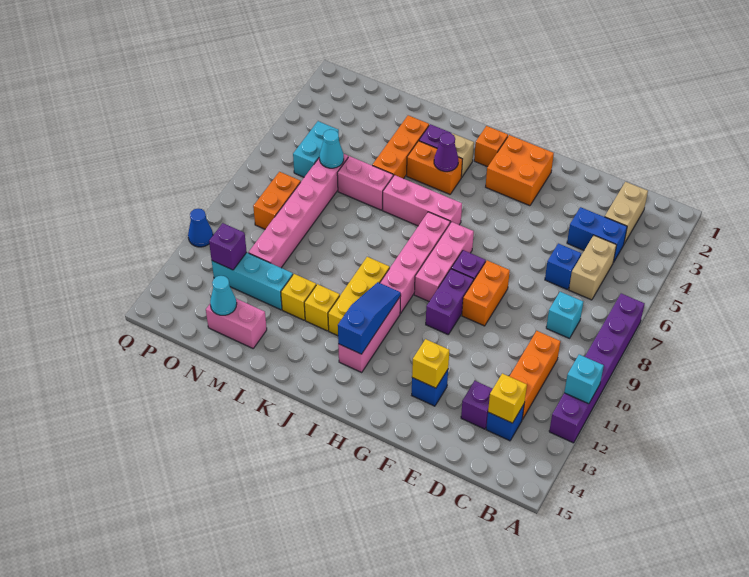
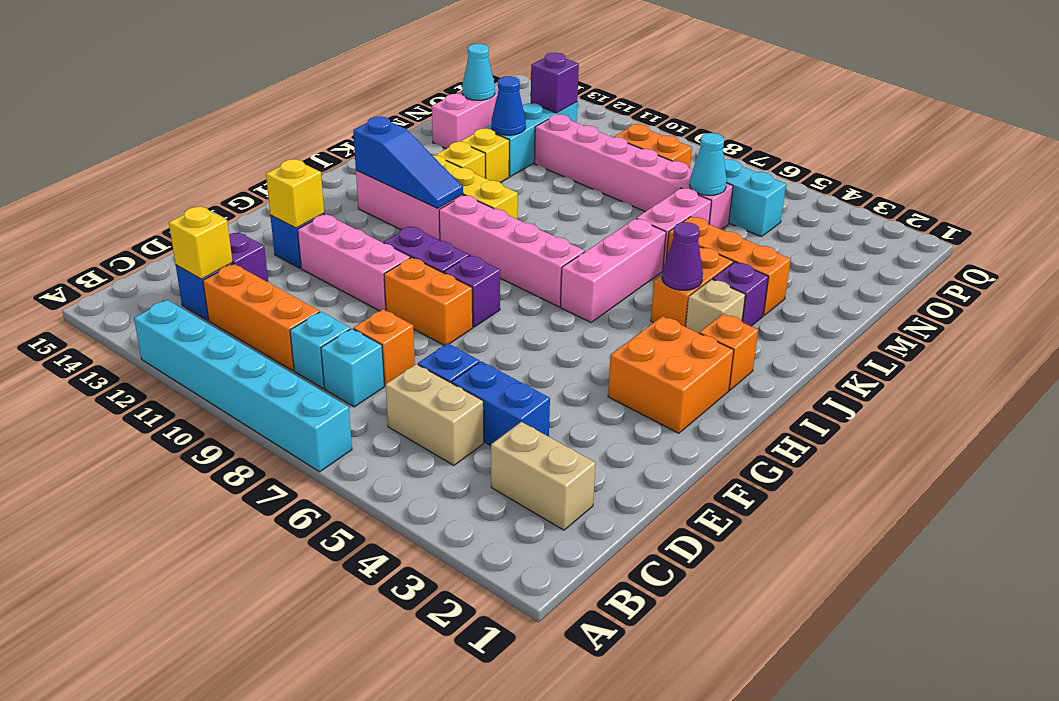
purple brick A7:A12 level 1 -> cyan brick A7:A12 level 1
cyan brick A11 level 2 -> cyan brick C9 level 1
blue brick C4:D4 level 1 -> blue brick D4:D5 level 1
none -> orange brick D8 level 1
pink brick H7:H9 level 1 -> pink brick F10:F12 level 1
blue cone Q11 level 1 -> blue cone M12 level 2

